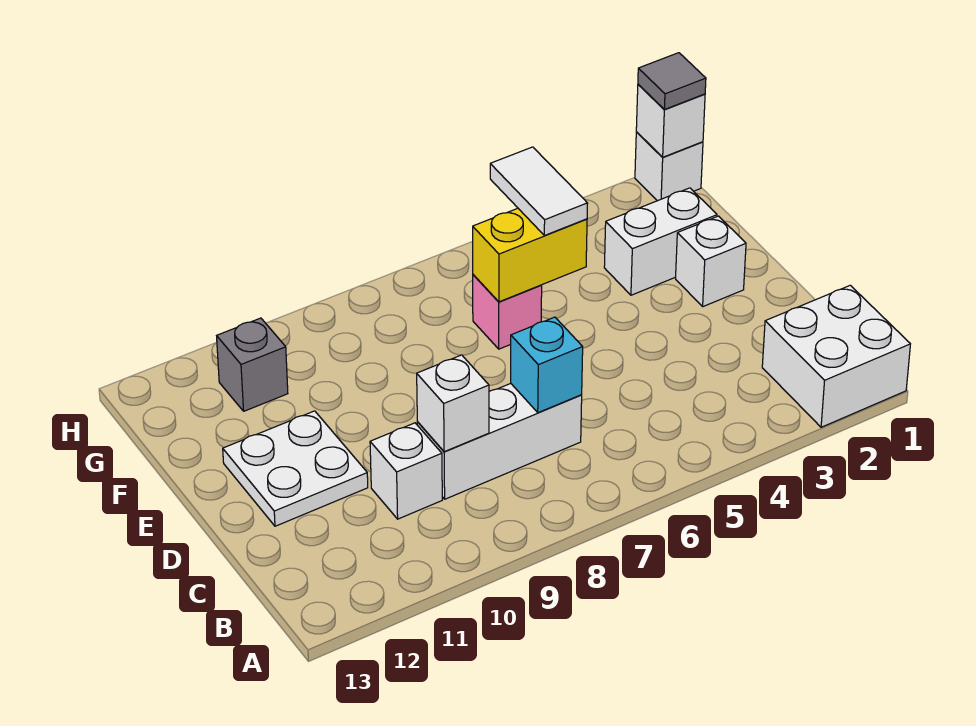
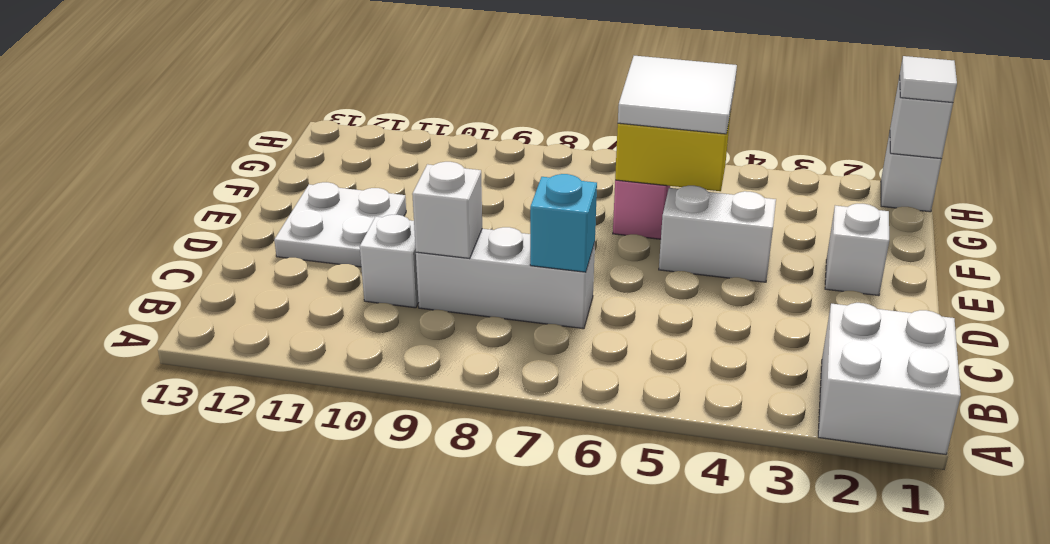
white brick F2:F3 level 1 -> white brick E4:E5 level 1
white tile F5:G5 level 3 -> white tile F5:G6 level 3
grey brick G11 level 1 -> none
grey tile H1 level 3 -> white tile H1 level 3

